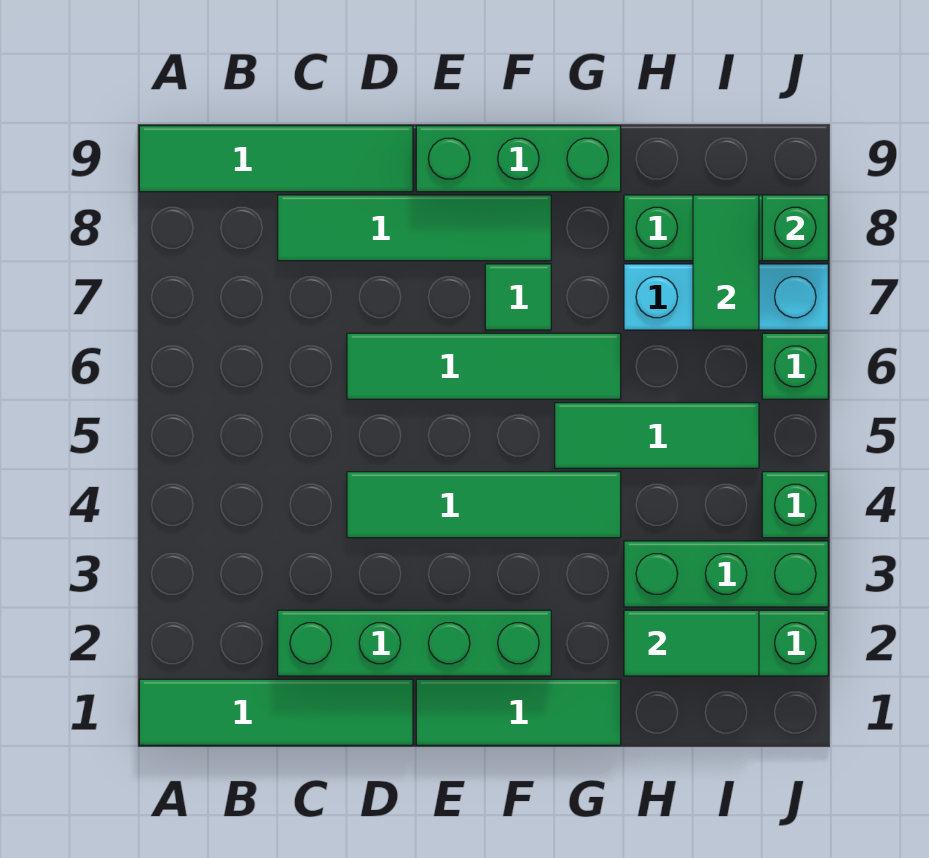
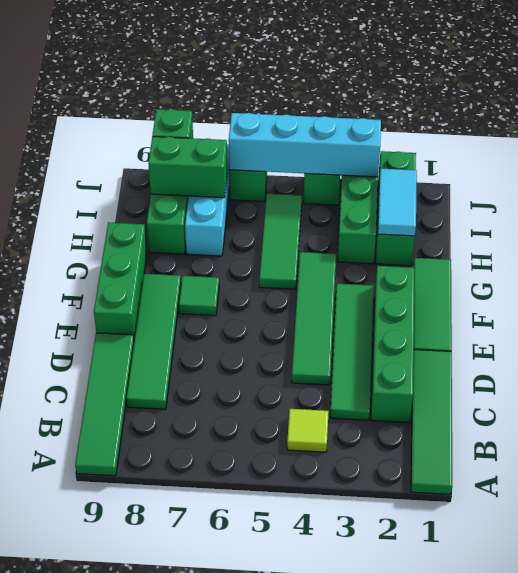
none -> lime tile B4 level 1
green tile D6:G6 level 1 -> green tile C3:F3 level 1
green tile H2:I2 level 2 -> cyan tile H2:I2 level 2
green tile I7:I8 level 2 -> green brick I7:I8 level 2
none -> cyan brick J3:J6 level 2

